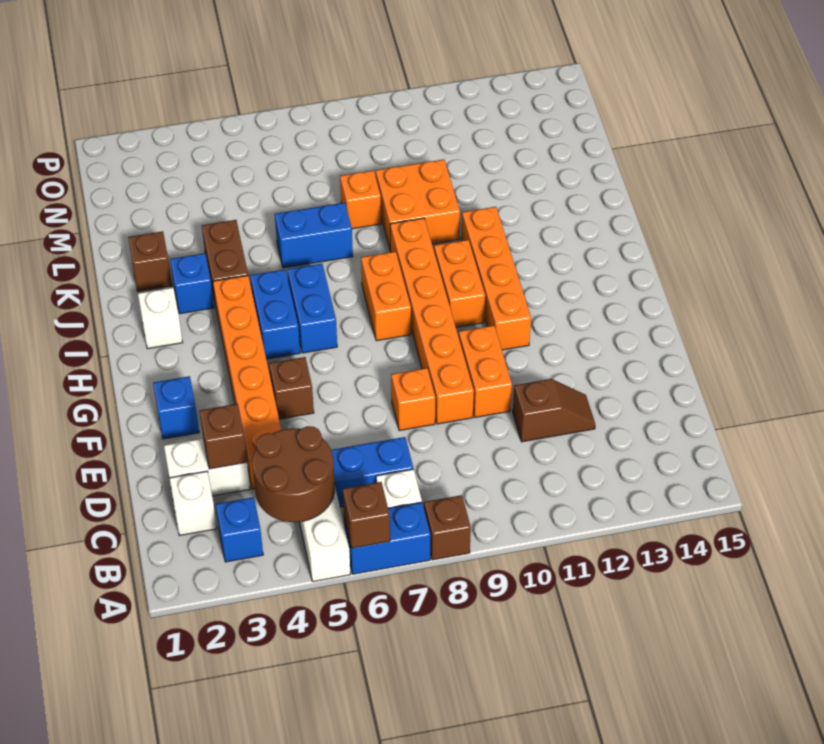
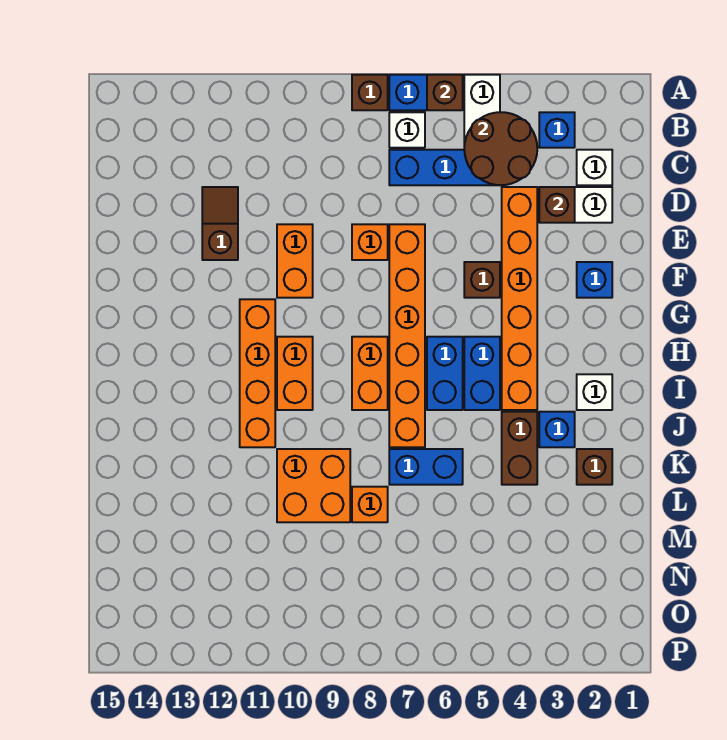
brown slope D11:D12 level 1 top 11 -> brown slope D12:E12 level 1 top E
orange brick E9:J9 level 1 -> orange brick E7:J7 level 1

